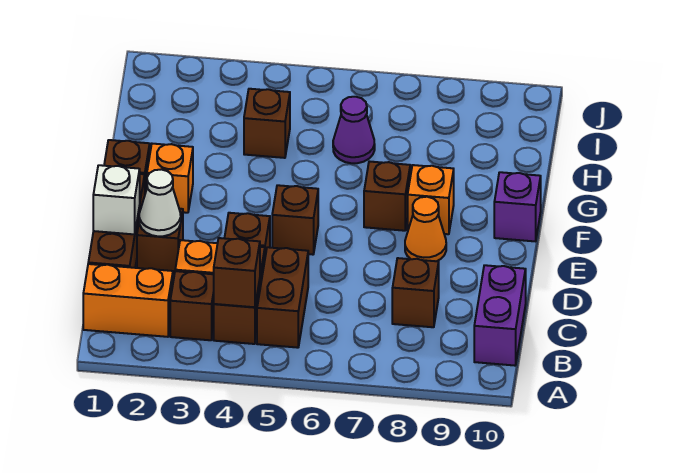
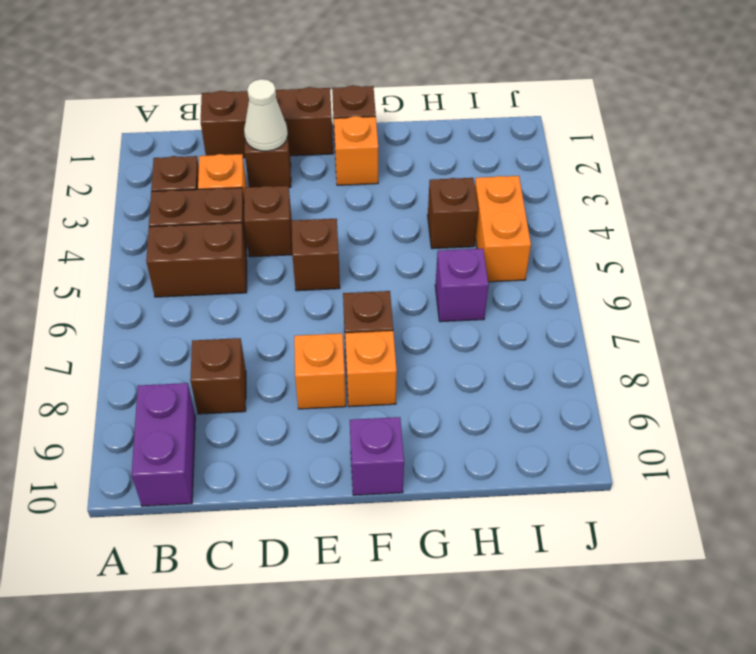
orange brick B1:B2 level 1 -> orange brick I4:I5 level 1
brown brick B4 level 2 -> none
purple brick B10:C10 level 1 -> purple brick B9:B10 level 1
white brick D1 level 2 -> none
orange cone E8 level 1 -> orange brick E8 level 1
purple cone H6 level 1 -> purple brick H6 level 1

